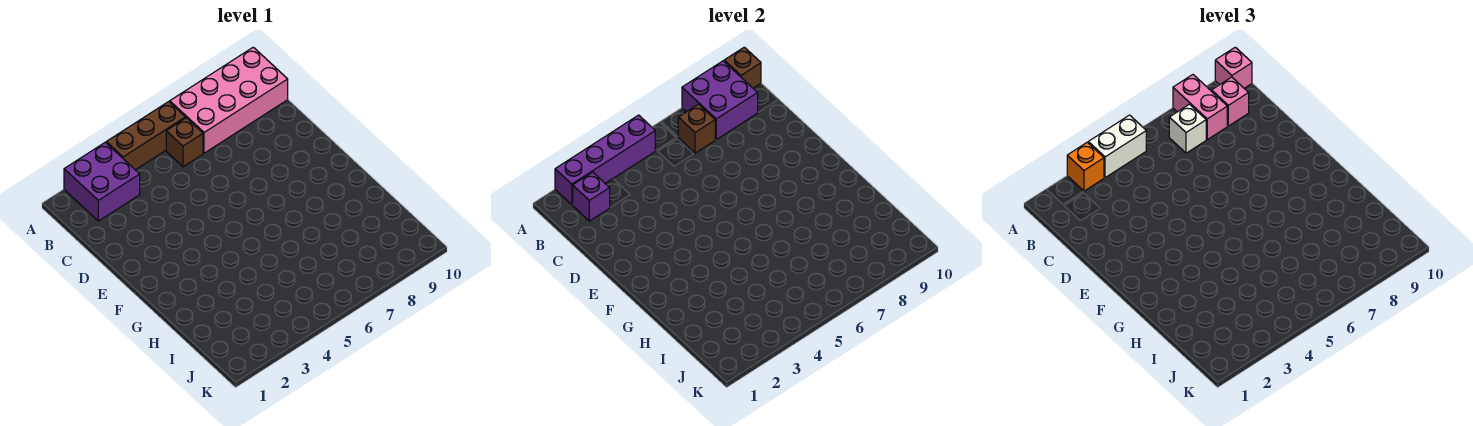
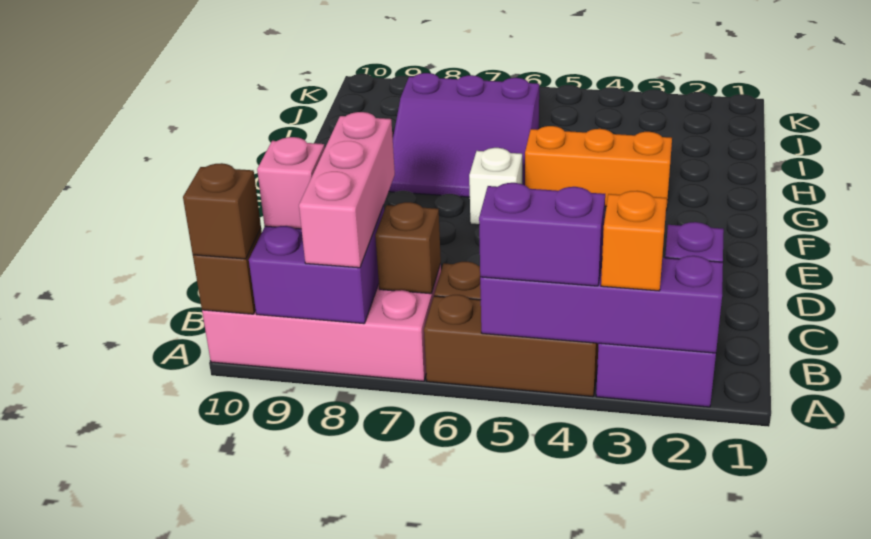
white brick A4:A5 level 3 -> purple brick A4:A5 level 3
pink brick A8:B8 level 3 -> pink brick A8:C8 level 3
pink brick A10 level 3 -> brown brick A10 level 3
white brick B7 level 3 -> white brick F6 level 1
none -> orange brick G3:G5 level 1
none -> purple slope G6:I8 level 1 top I

